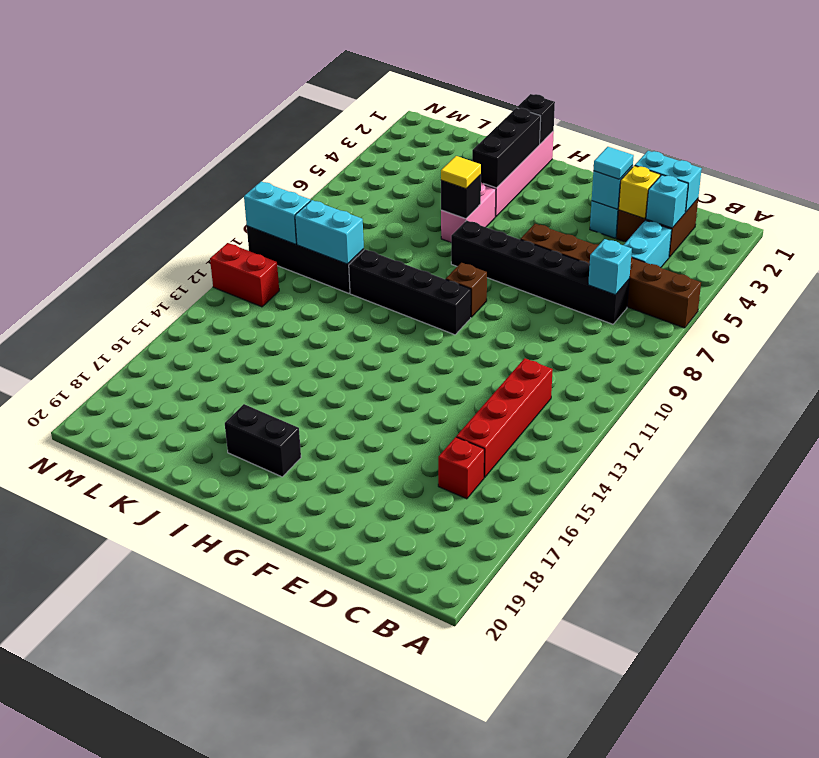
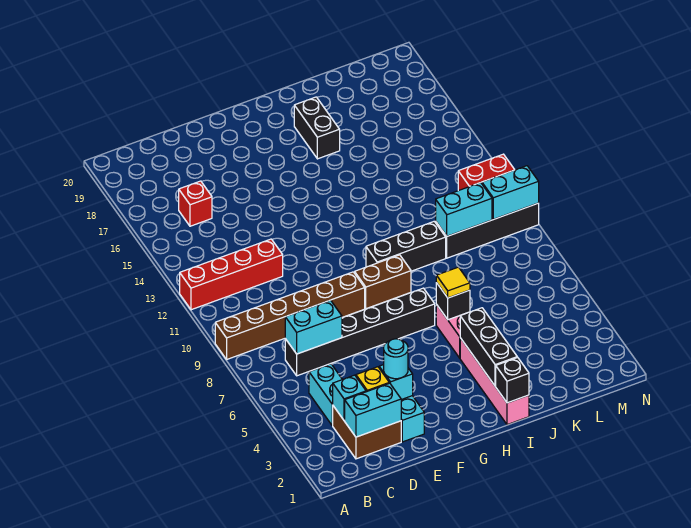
brown brick A6:F6 level 1 -> brown brick A9:F9 level 1
cyan brick C7 level 2 -> cyan brick C7:D7 level 2
red brick C12:C15 level 1 -> red brick A12:D12 level 1
cyan tile E3 level 3 -> cyan round brick E3 level 3
brown brick G9 level 1 -> brown brick G9:H9 level 1
black brick G10:J10 level 1 -> black brick H10:J10 level 1
black brick H18:I18 level 1 -> black brick I17:I18 level 1

